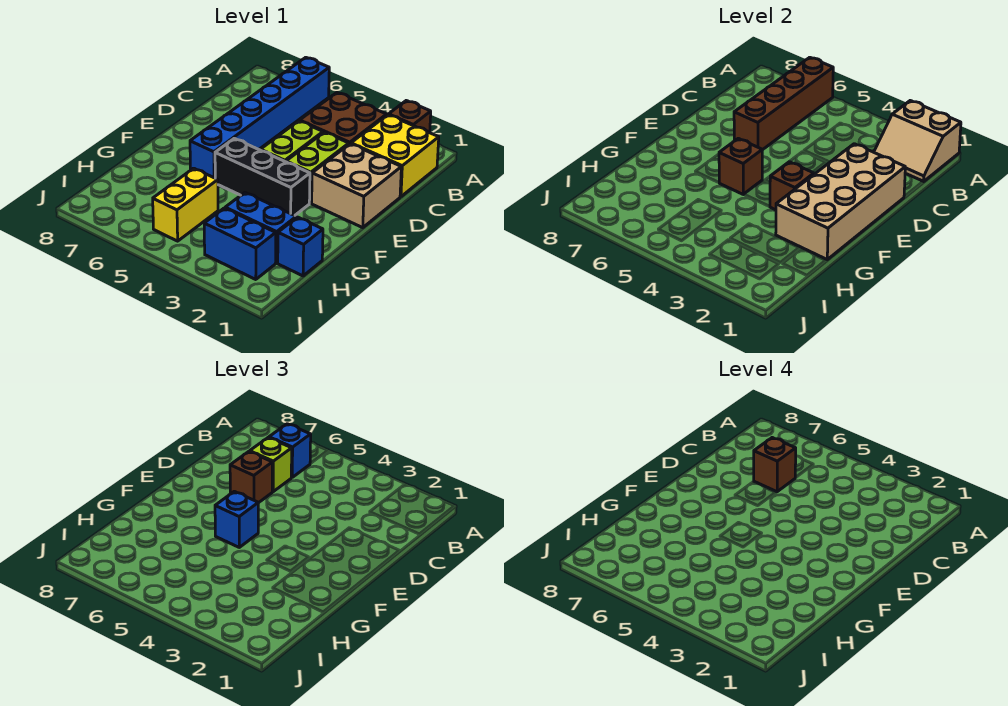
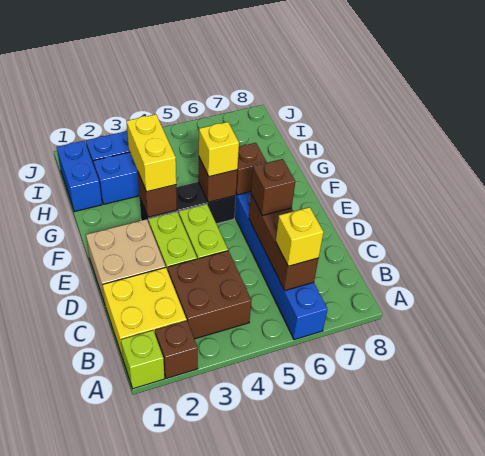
tan slope A1:B2 level 2 top A -> none
brown brick A6:D6 level 2 -> brown brick B6:D6 level 2
blue brick B6 level 3 -> yellow brick B6 level 3
lime brick C6 level 3 -> lime brick A1 level 1
brown brick C6 level 4 -> brown brick F6 level 2
tan brick D1:G2 level 2 -> none
blue brick F5 level 3 -> yellow brick F5 level 3
blue brick H1 level 1 -> blue brick H1:I1 level 1
yellow brick H5:I5 level 1 -> yellow brick F3:G3 level 3

